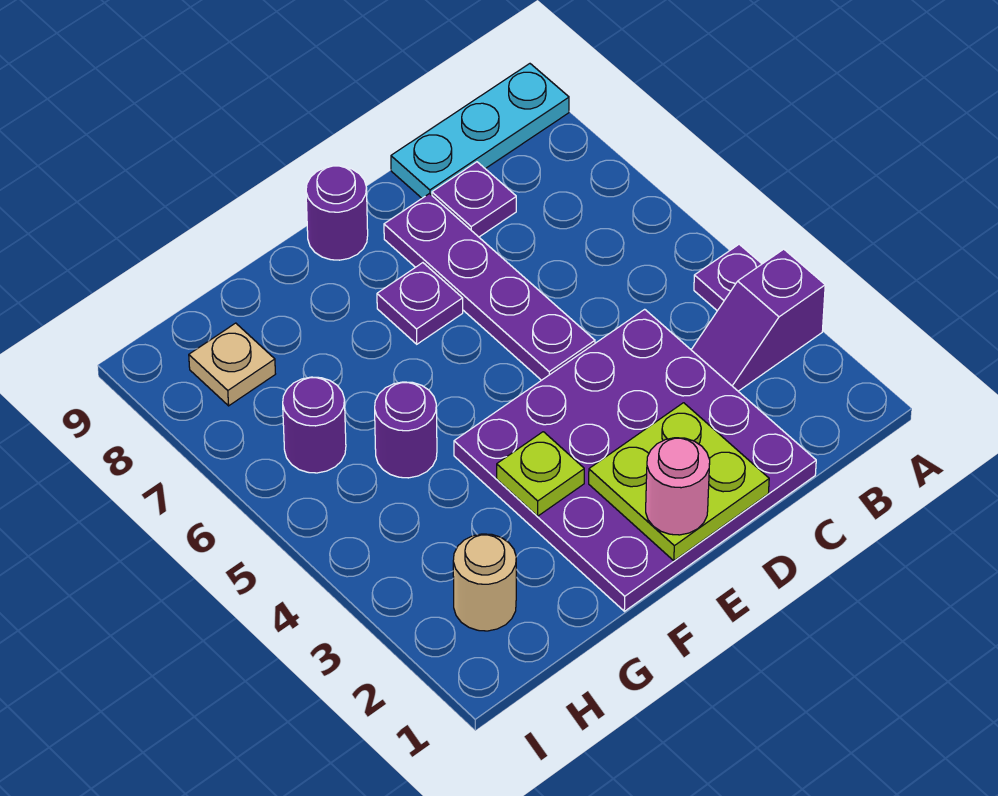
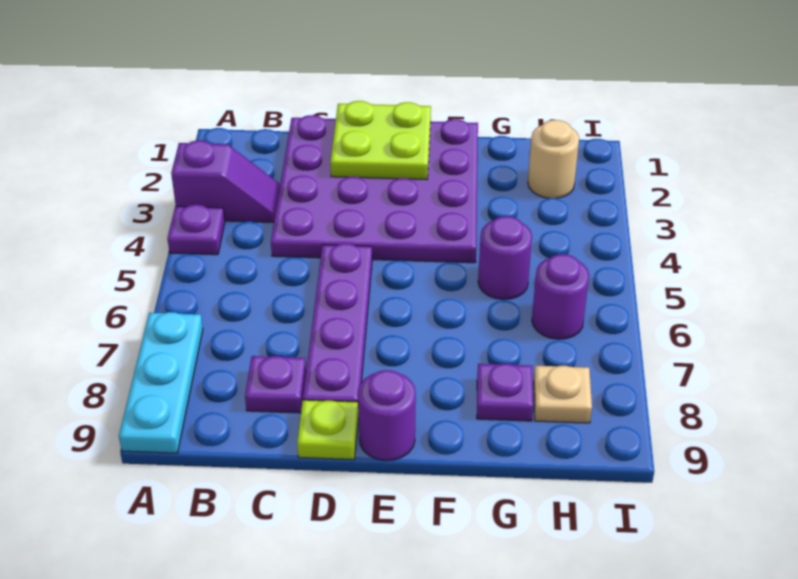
cyan plate A9:C9 level 1 -> cyan plate A7:A9 level 1
pink round brick E1 level 3 -> none
purple plate E7 level 1 -> purple plate G8 level 1
lime plate F3 level 2 -> lime plate D9 level 1

